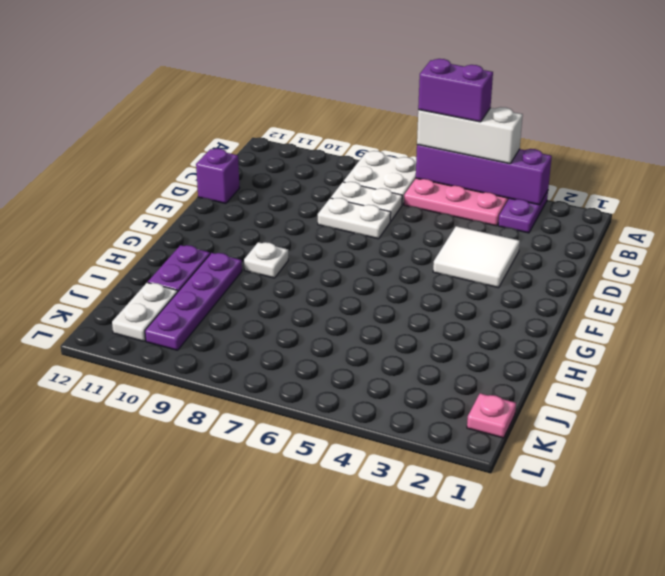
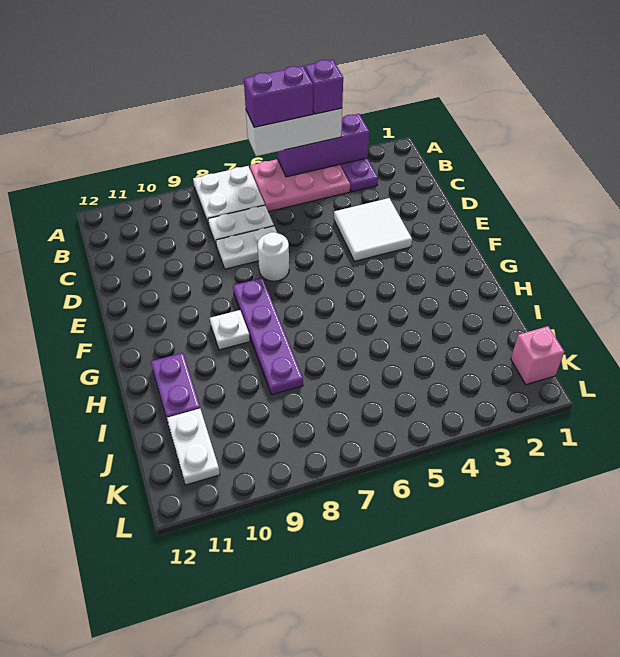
purple brick A3:A6 level 2 -> purple brick A3:A5 level 2
purple brick D12 level 1 -> purple brick A4 level 4
none -> white round brick E7 level 1
purple plate H10:K10 level 1 -> purple plate F8:I8 level 1
pink plate K1 level 1 -> pink brick K1 level 1

